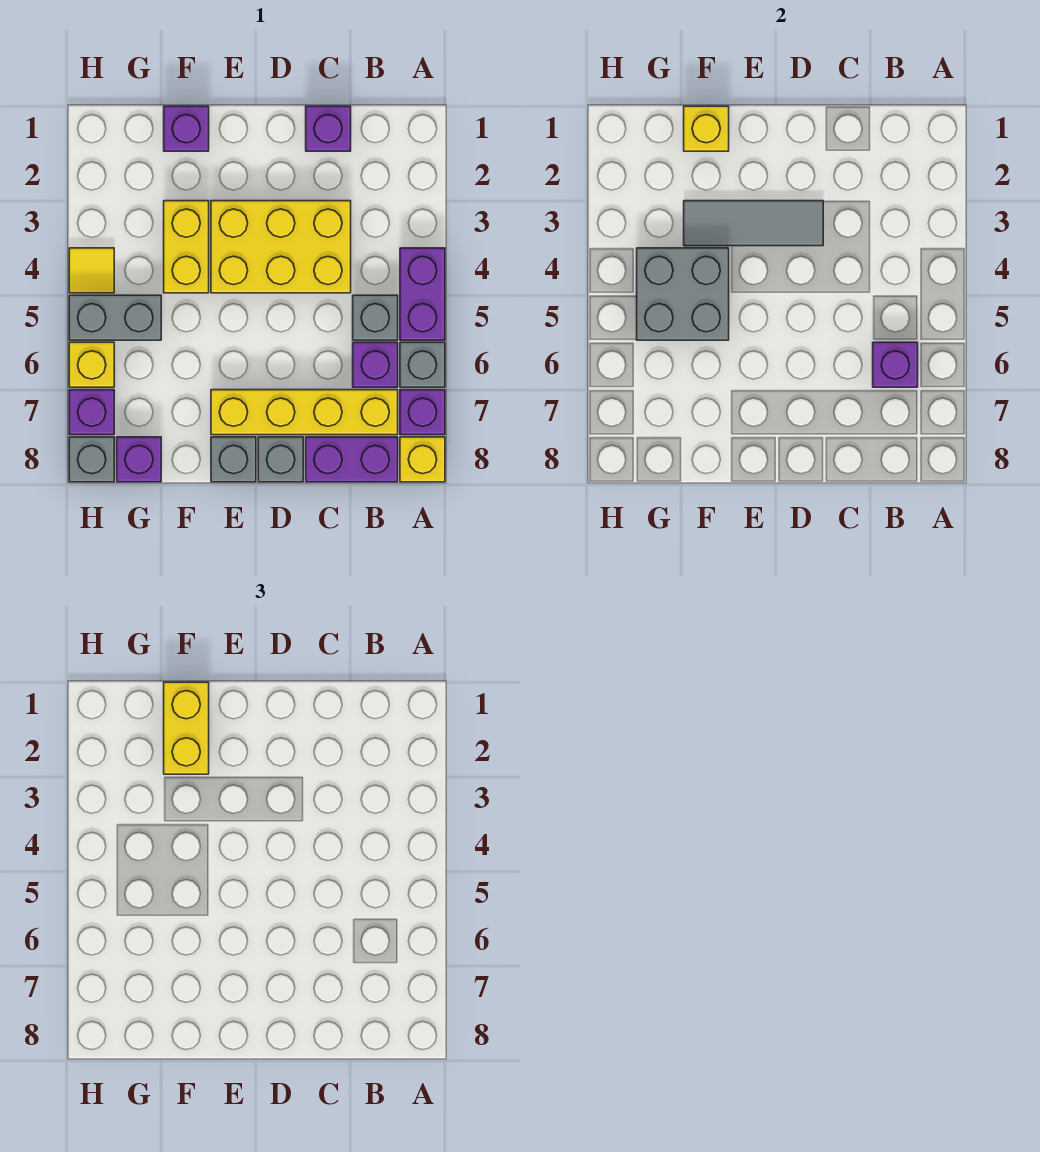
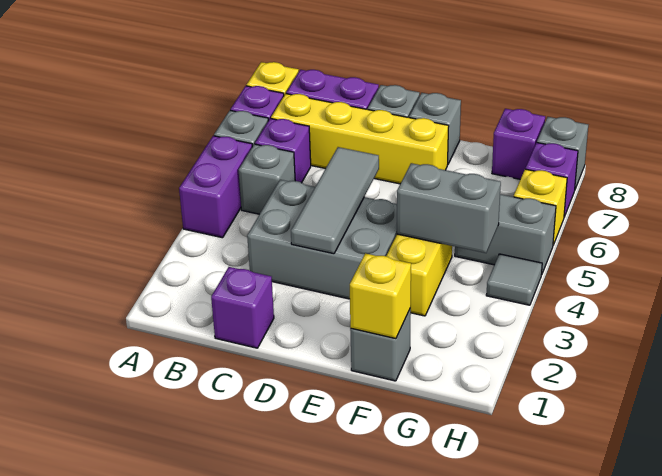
purple brick B6 level 2 -> none
yellow brick C3:E4 level 1 -> grey brick C3:E4 level 1
grey tile D3:F3 level 2 -> grey tile D3:D5 level 2
purple brick F1 level 1 -> grey brick F1 level 1
yellow brick F1:F2 level 3 -> none
grey brick F4:G5 level 2 -> grey brick F4:G4 level 2
yellow tile H4 level 1 -> grey tile H4 level 1

